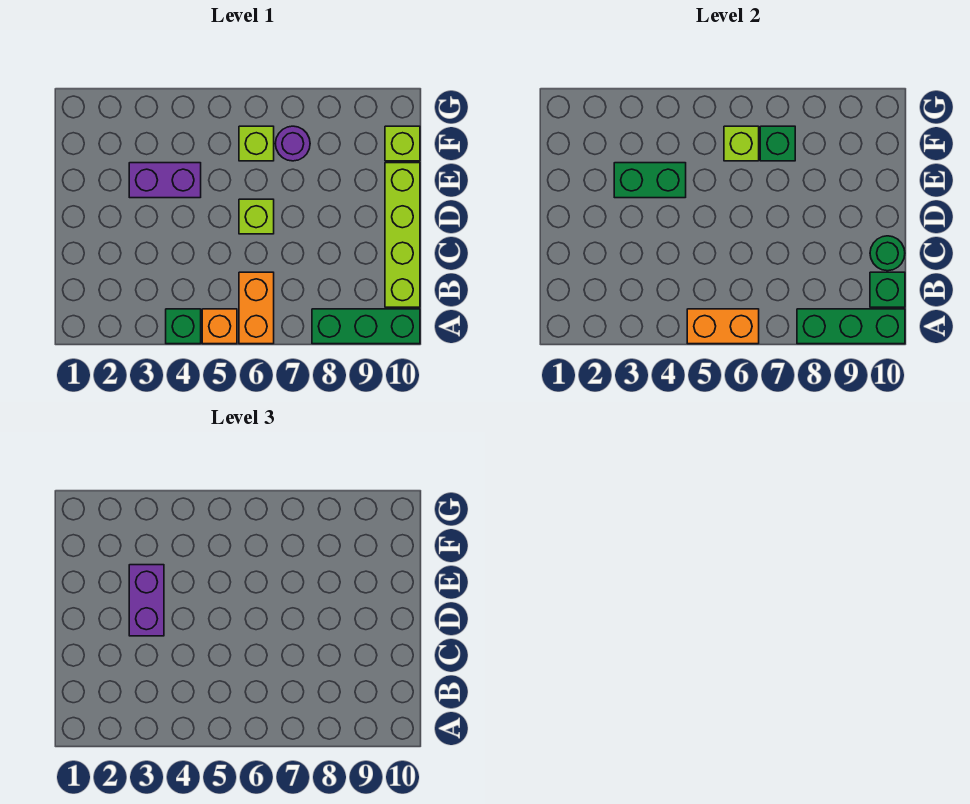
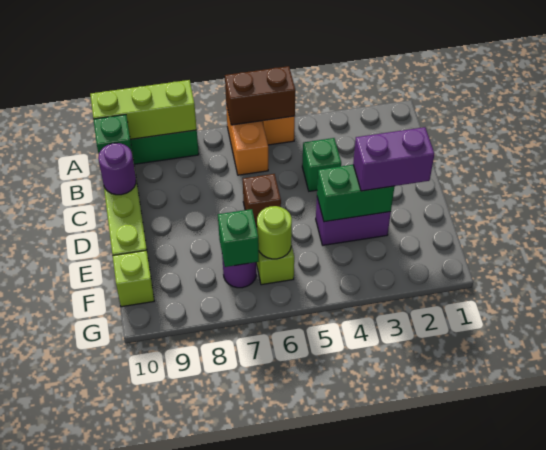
green brick A4 level 1 -> green brick C4 level 1
orange brick A5:A6 level 2 -> brown brick A5:A6 level 2
green brick A8:A10 level 2 -> lime brick A8:A10 level 2
green round brick C10 level 2 -> purple round brick C10 level 2
purple brick D3:E3 level 3 -> purple brick E2:E3 level 3
lime brick D6 level 1 -> brown brick D6 level 1
lime brick F6 level 2 -> lime round brick F6 level 2

